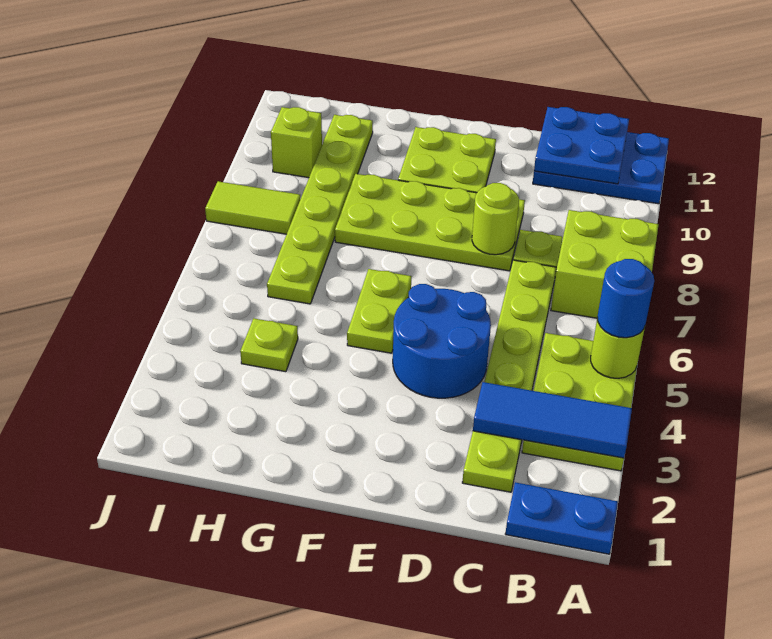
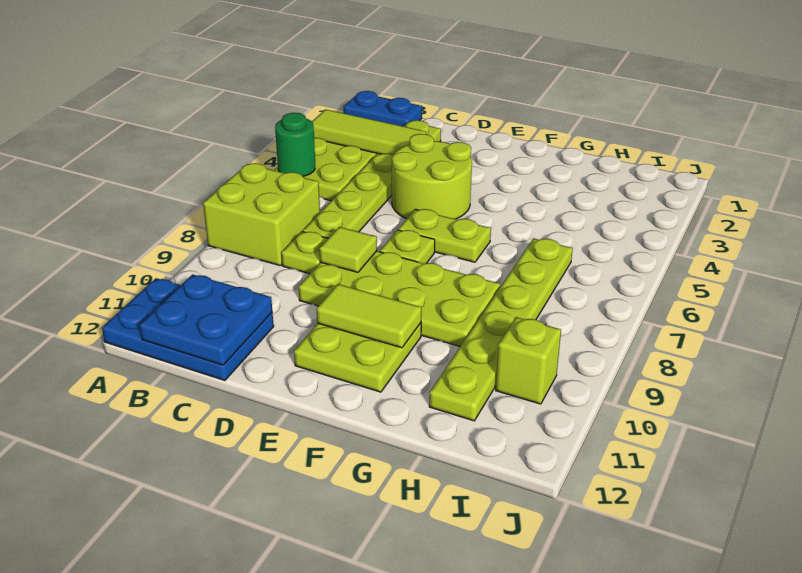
blue tile A3:C3 level 2 -> lime tile A3:C3 level 2
lime round brick A5 level 2 -> green round brick A5 level 2
blue round brick A5 level 3 -> none
blue round brick D4:E5 level 1 -> lime round brick D4:E5 level 1
lime round brick D8 level 2 -> lime tile D8 level 2
lime plate F5:F6 level 1 -> lime plate E6:F6 level 1
lime plate H4 level 1 -> lime plate E7 level 1
lime tile I8:J8 level 1 -> lime tile E10:F10 level 2

